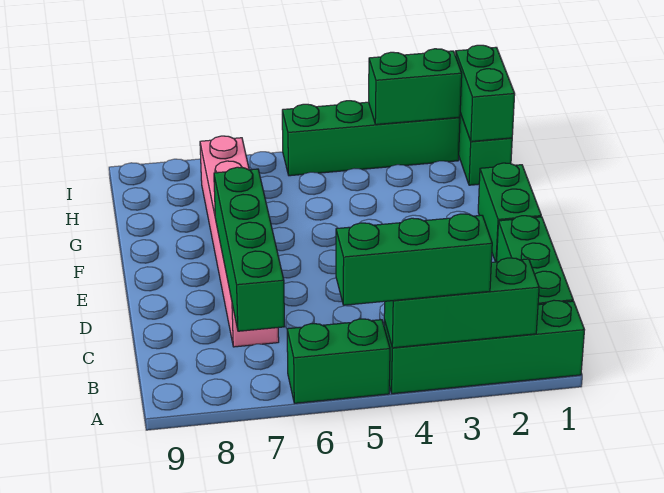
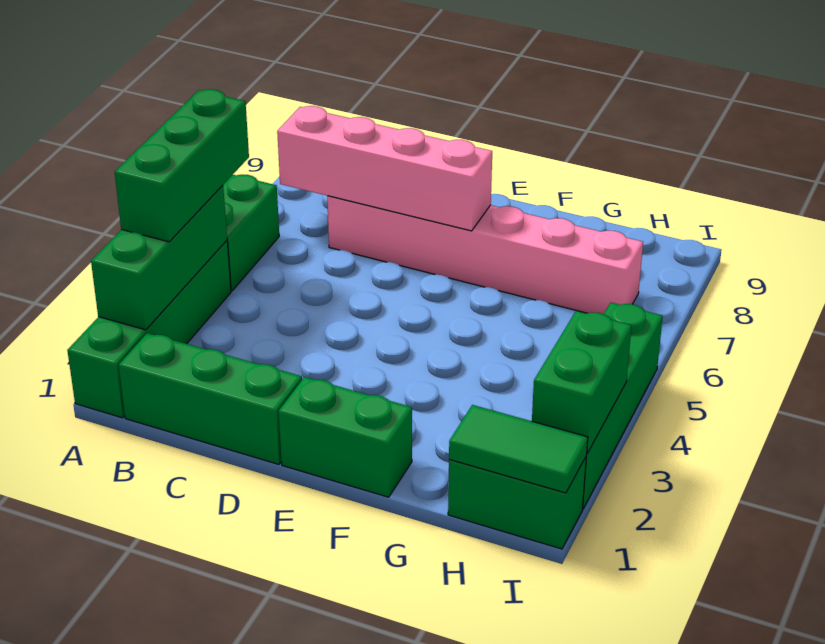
green brick B7:E7 level 2 -> pink brick B7:E7 level 2
green brick H1:I1 level 2 -> green tile H1:I1 level 2

